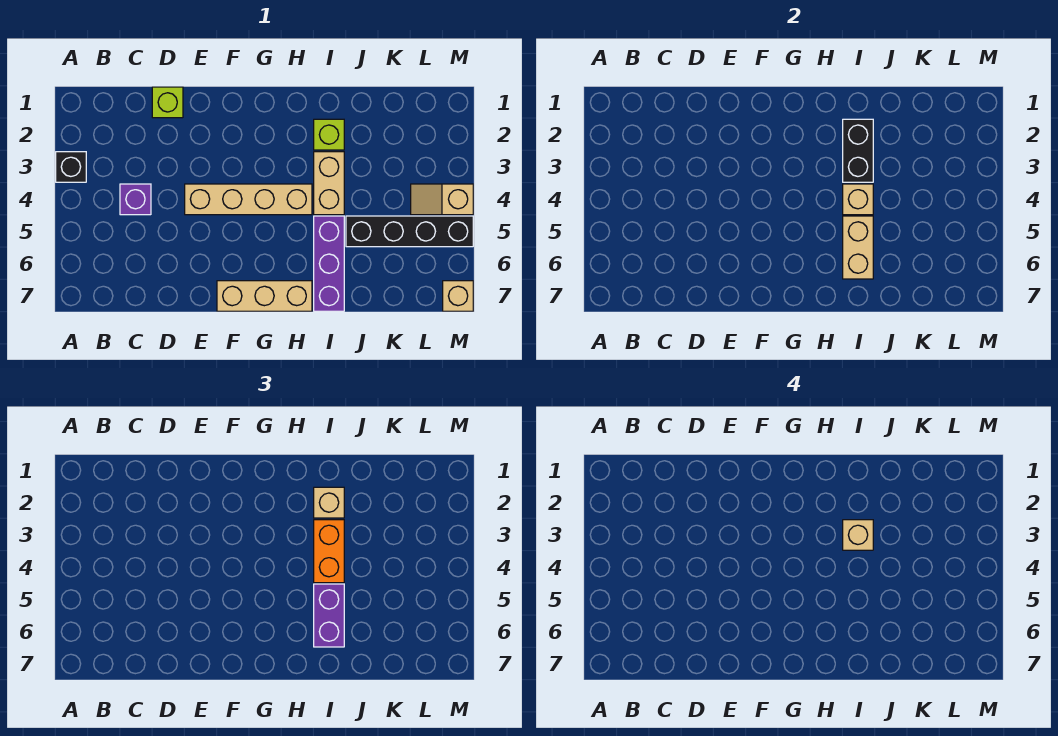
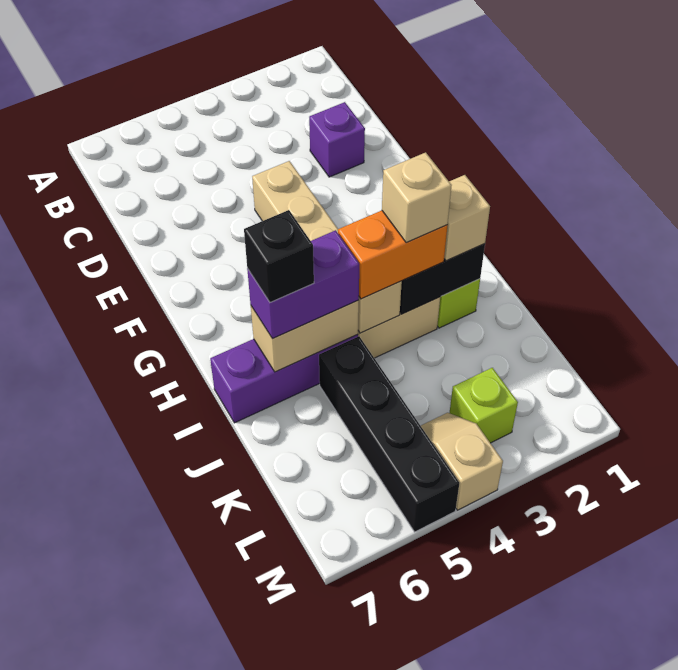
black brick A3 level 1 -> black brick I6 level 4
purple brick C4 level 1 -> purple brick D2 level 1
lime brick D1 level 1 -> lime brick L3 level 1
tan brick F7:H7 level 1 -> none
tan brick M7 level 1 -> none

